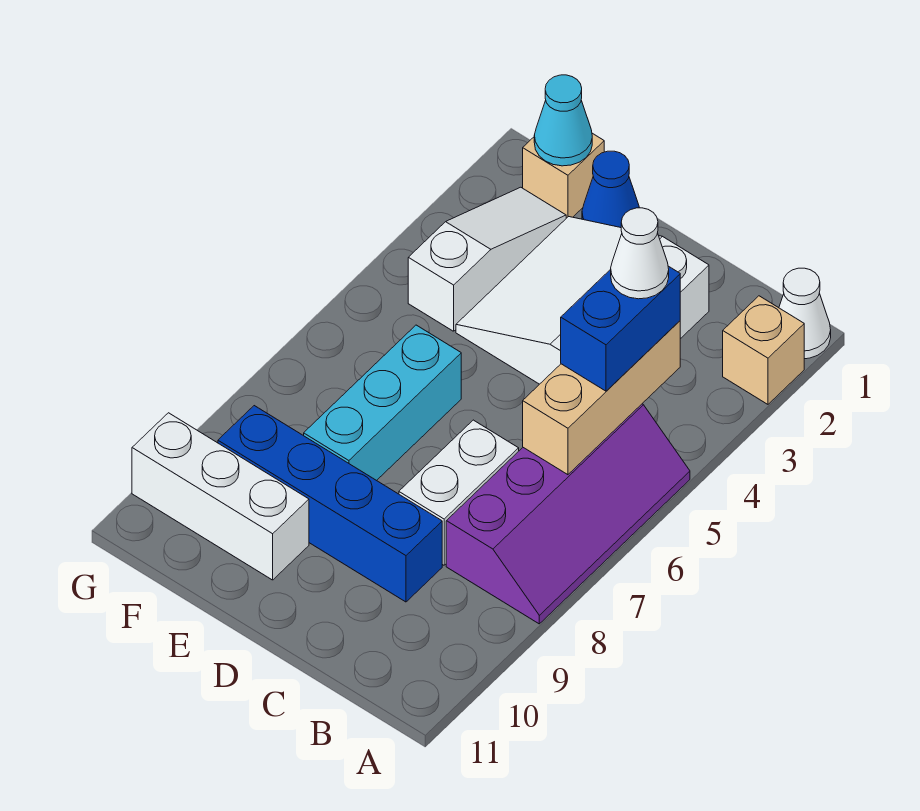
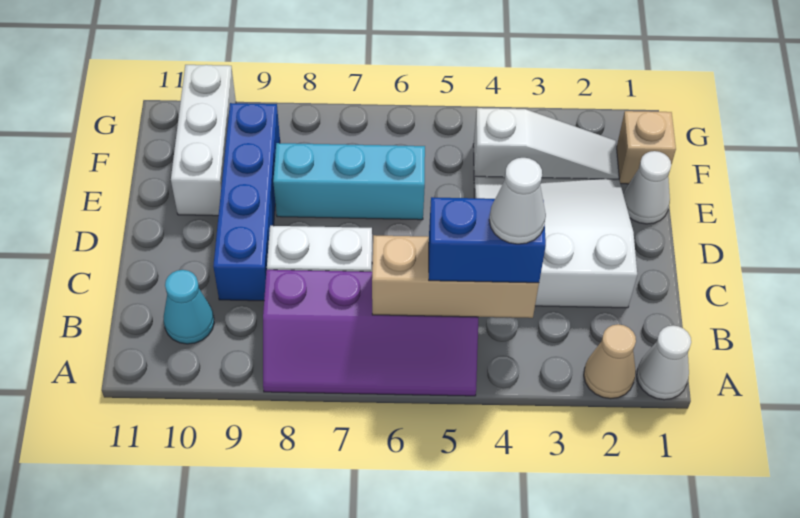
tan brick A2 level 1 -> tan cone A2 level 1
blue cone E1 level 1 -> white cone E1 level 1
cyan cone F1 level 2 -> cyan cone B10 level 1

